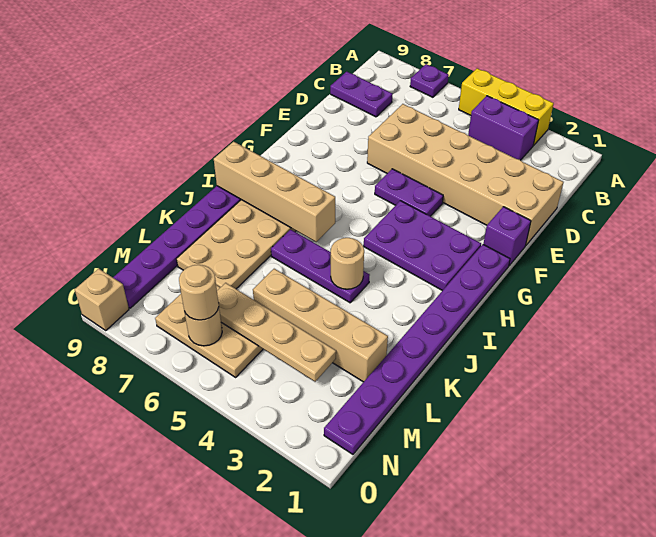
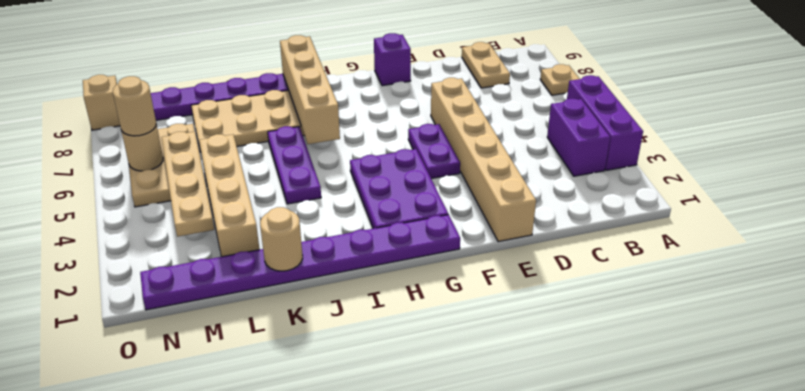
yellow brick A3:A5 level 1 -> purple brick A3:A5 level 1
purple plate A7 level 1 -> tan plate A7 level 1
purple plate C8:C9 level 1 -> tan plate C8:C9 level 1
tan brick D1:E6 level 1 -> tan brick E1:E6 level 1
purple brick F1 level 1 -> purple brick F9 level 1
tan round brick J4 level 2 -> tan round brick K1 level 2

